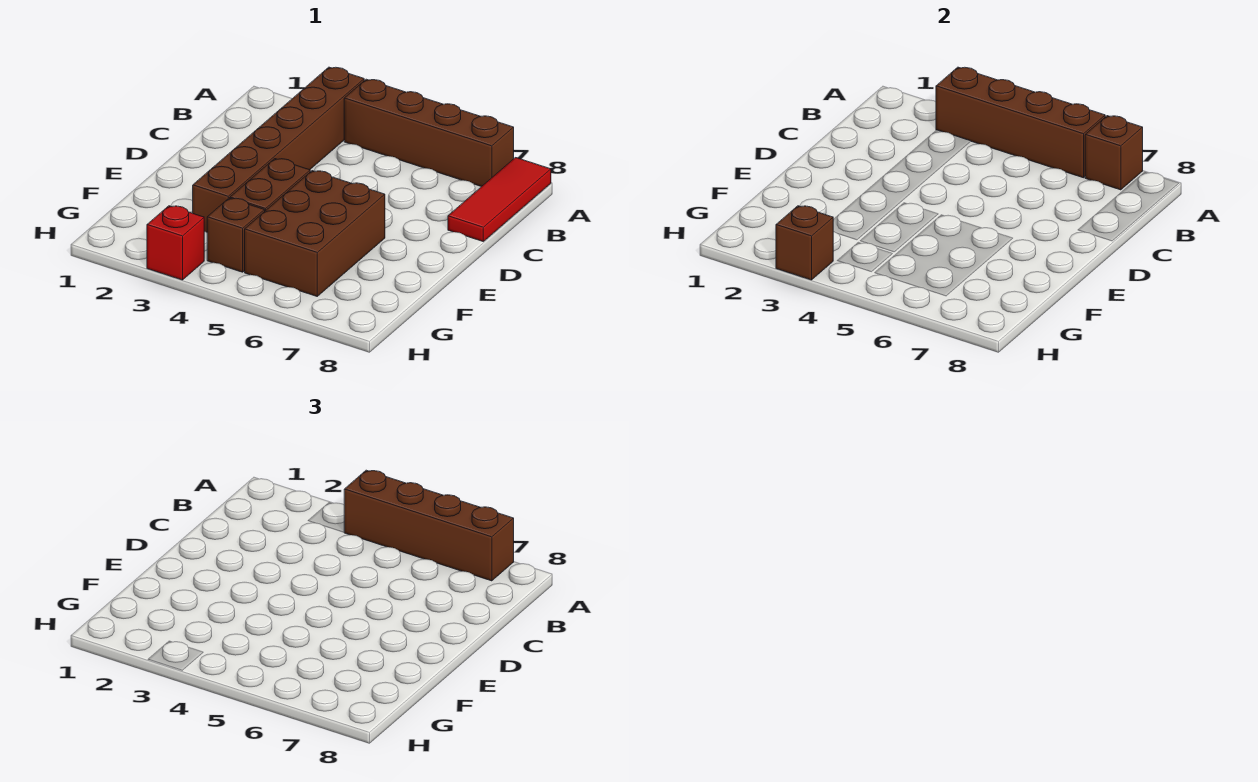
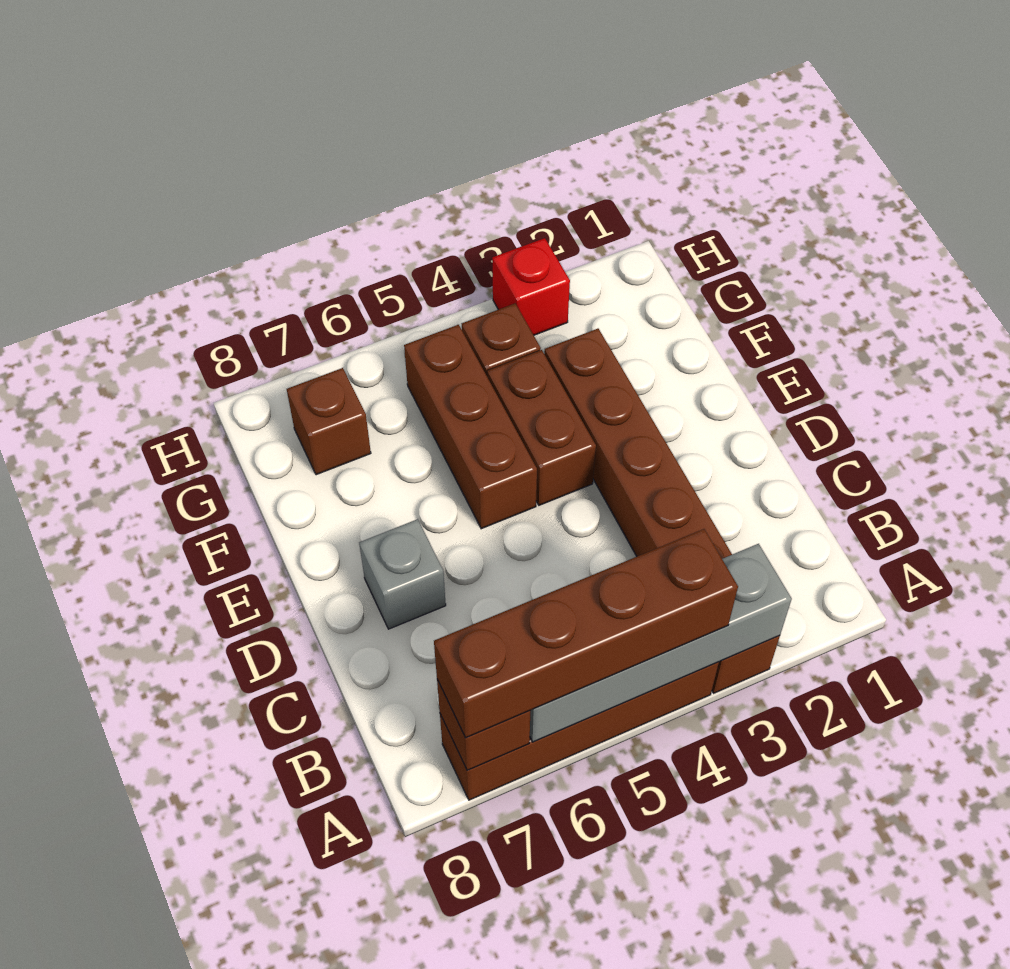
brown brick A3:A6 level 2 -> grey brick A3:A6 level 2
red tile A8:C8 level 1 -> none
none -> grey brick D7 level 1
brown brick E5:G6 level 1 -> brown brick E5:G5 level 1
brown brick H3 level 2 -> brown brick G7 level 1

